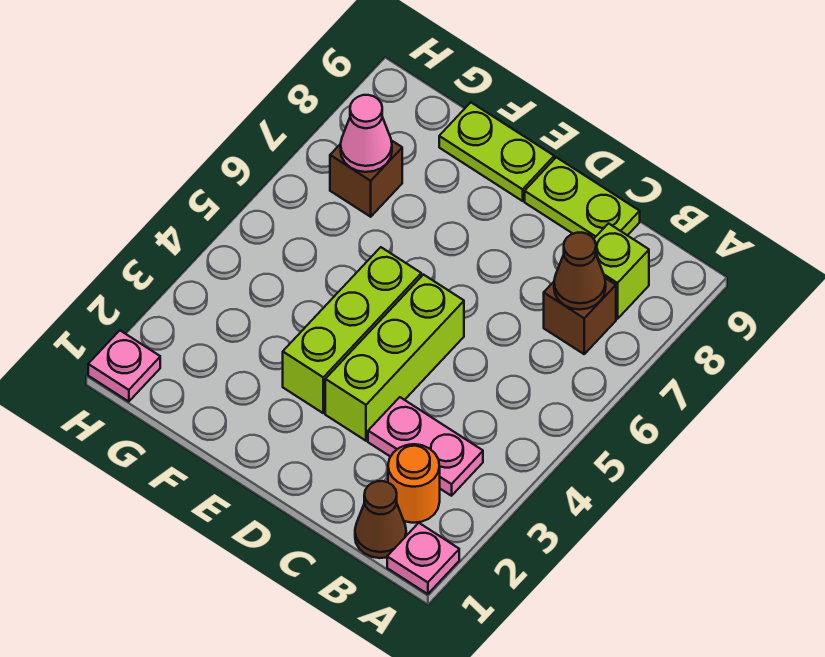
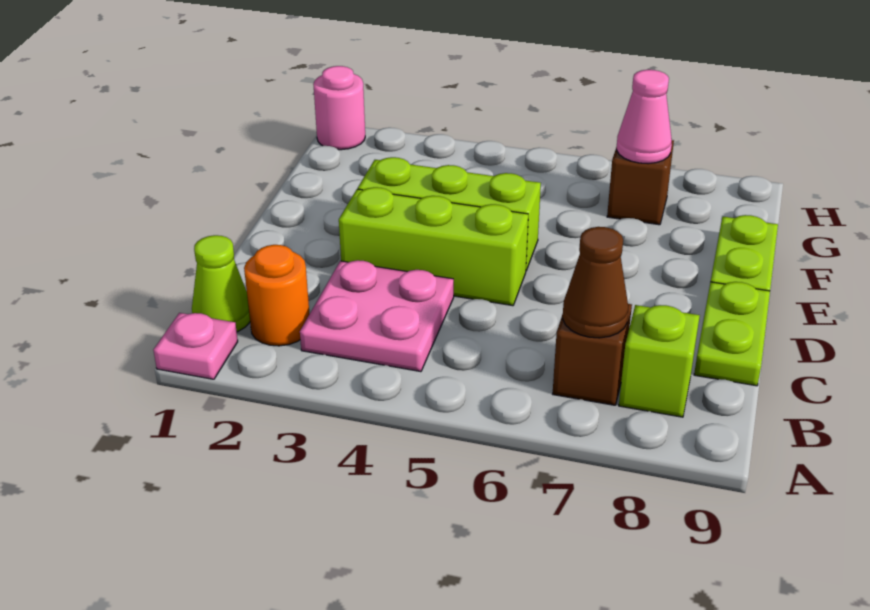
brown cone B1 level 1 -> lime cone B1 level 1
pink plate B3:C3 level 1 -> pink plate B3:C4 level 1
pink plate H1 level 1 -> pink round brick H1 level 1

